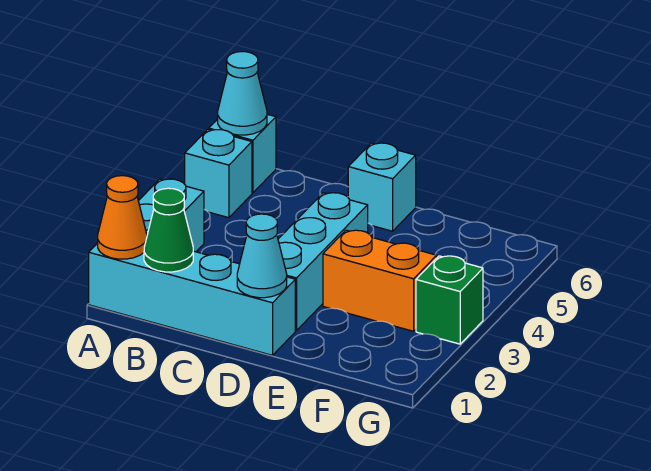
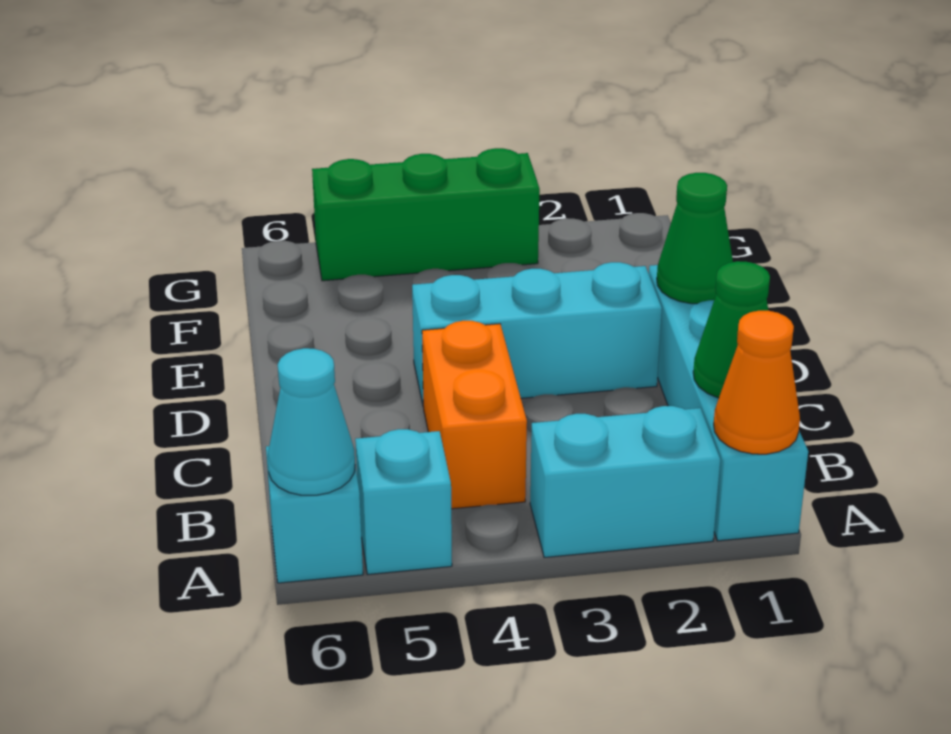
cyan cone D1 level 2 -> green cone D1 level 2
cyan brick D6 level 1 -> none
orange brick E3:F3 level 1 -> orange brick B4:C4 level 1
green brick G3 level 1 -> green brick G3:G5 level 1

